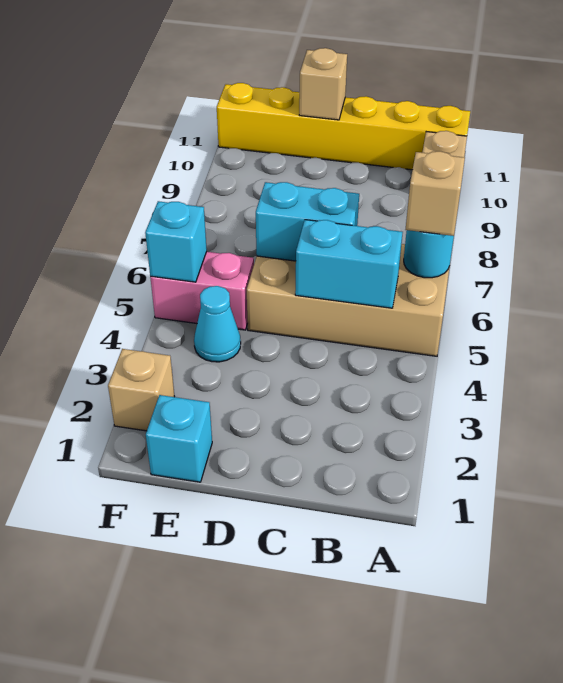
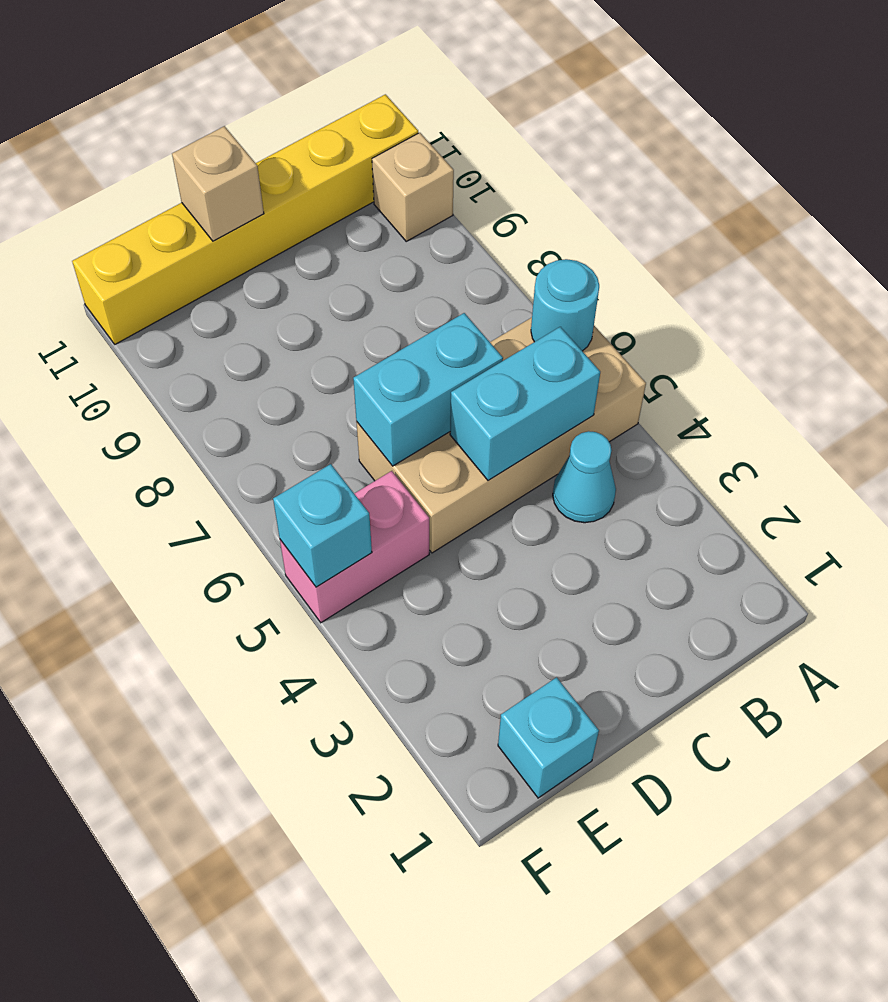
tan brick A6 level 3 -> none
cyan cone E4 level 1 -> cyan cone B4 level 1
tan brick F2 level 1 -> none

